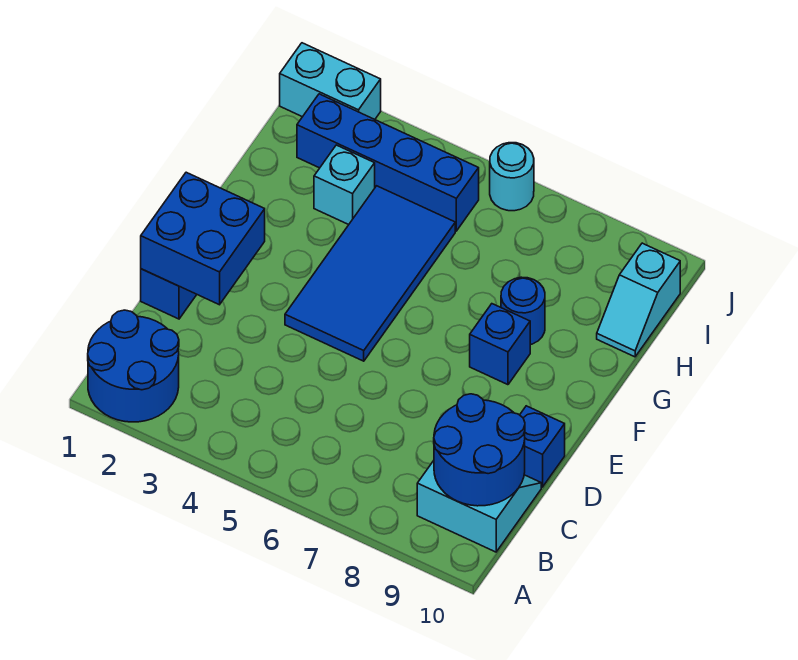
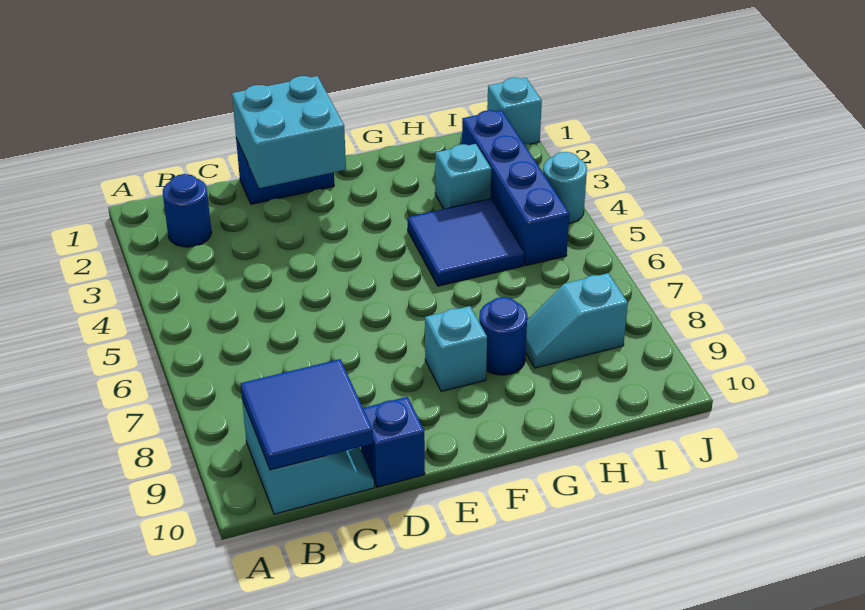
blue round brick A1:B2 level 1 -> blue round brick B2 level 1
blue round brick B9:C10 level 2 -> blue tile B9:C10 level 2
blue brick D1:E2 level 2 -> cyan brick D1:E2 level 2
blue tile E4:H5 level 1 -> blue tile G4:H5 level 1
blue brick F8 level 1 -> cyan brick F8 level 1
cyan slope H10:I10 level 1 top I -> cyan slope H8:I8 level 1 top I
cyan brick J1:J2 level 1 -> cyan brick J1 level 1
cyan round brick J6 level 1 -> cyan round brick J4 level 1

